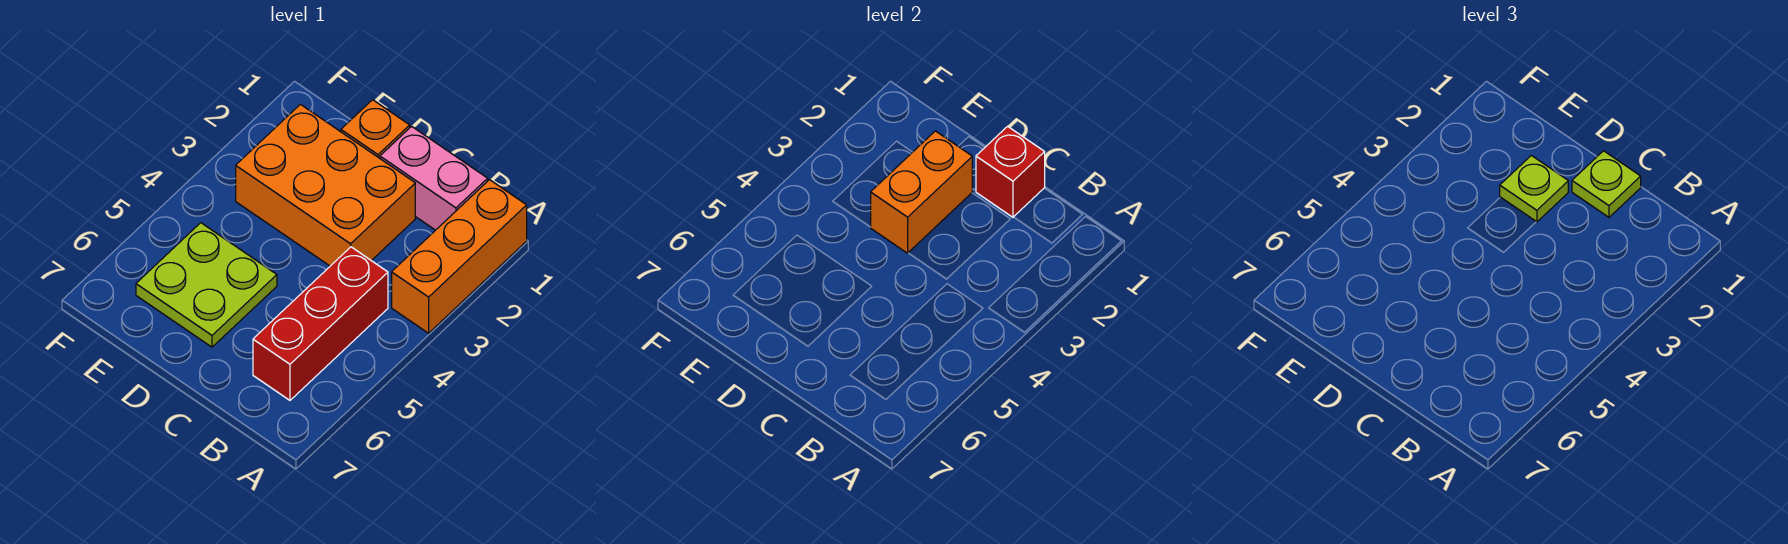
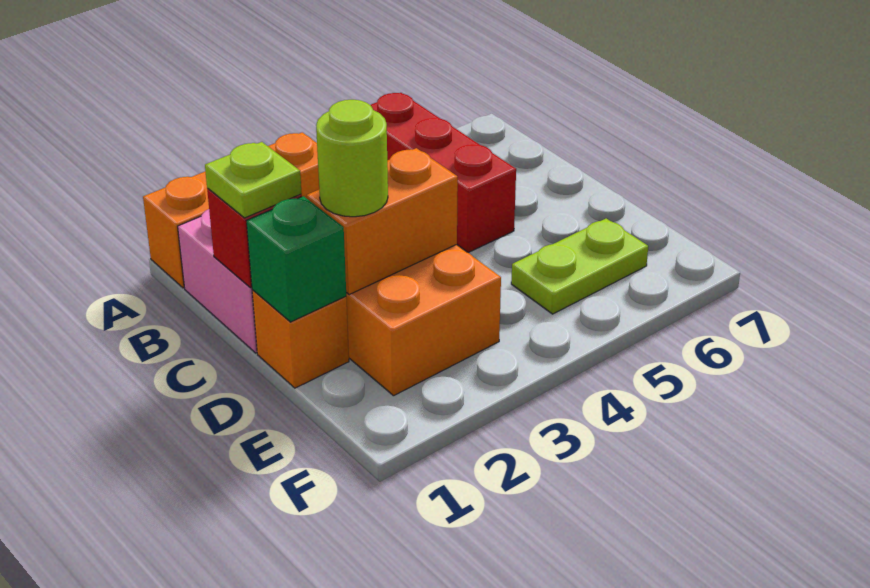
red brick B4:B6 level 1 -> red brick A5:C5 level 1
none -> green brick D1 level 2
lime plate D2 level 3 -> lime round brick D2 level 3
lime plate D5:E6 level 1 -> lime plate E5:E6 level 1

